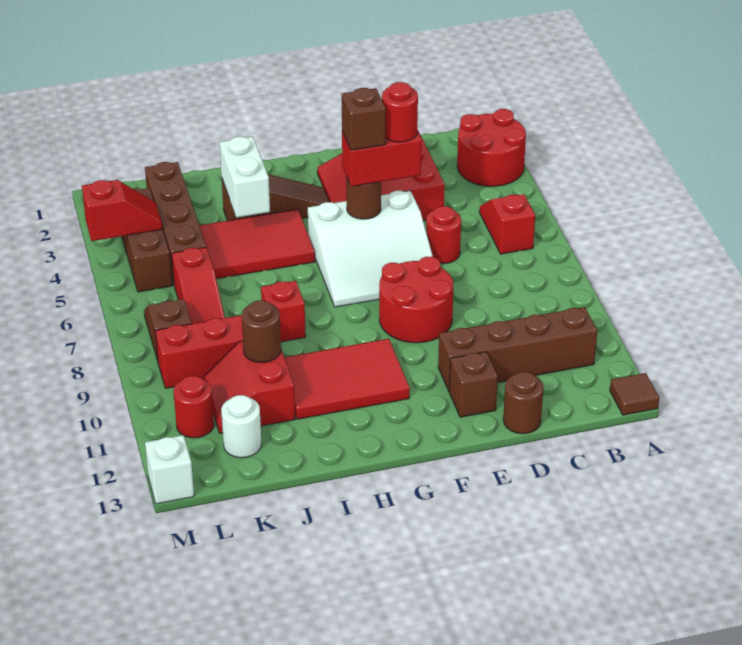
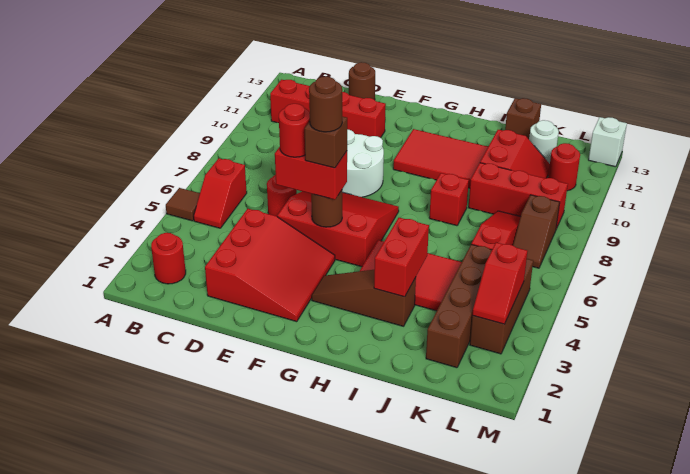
red round brick A2:B3 level 1 -> red round brick B2 level 1
brown tile A13 level 1 -> brown tile A5 level 1
brown brick B11:E11 level 1 -> red brick B11:E11 level 1
white slope E5:G7 level 1 top 5 -> red slope E5:G7 level 1 top 5
red round brick E8:F9 level 1 -> white round brick E8:F9 level 1
brown brick E12 level 1 -> brown brick J13 level 1
white brick I3:I4 level 2 -> red brick I3:I4 level 2
brown round brick J10 level 2 -> brown round brick F5 level 5
red slope L4:M4 level 2 top M -> red slope L3:L4 level 2 top 4

